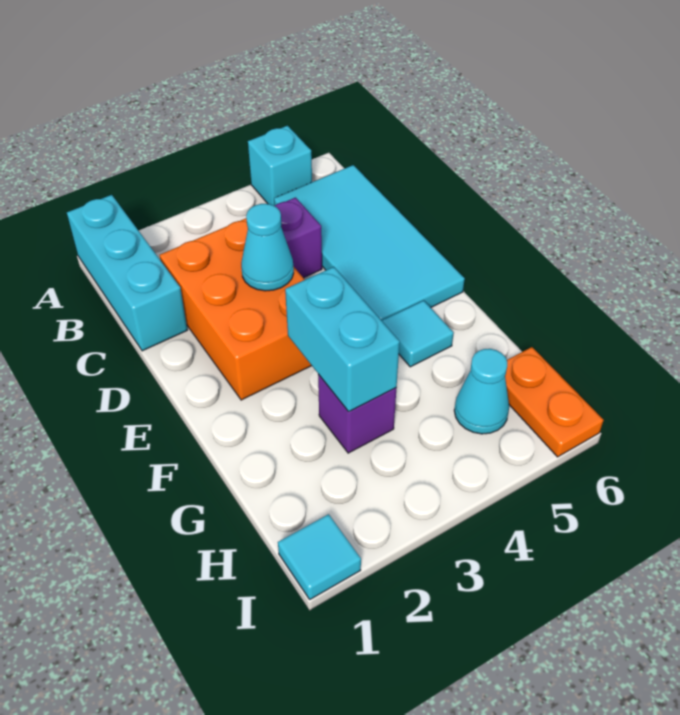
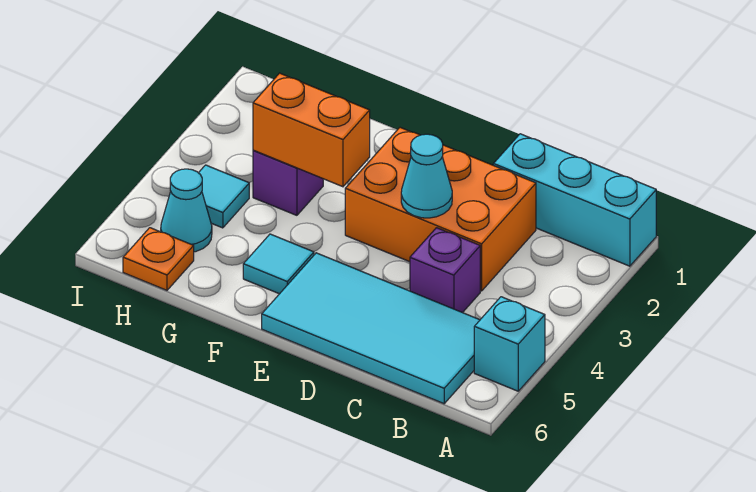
cyan brick F3:G3 level 2 -> orange brick F3:G3 level 2
orange plate H6:I6 level 1 -> orange plate H6 level 1
cyan tile I1 level 1 -> cyan tile H4 level 1

